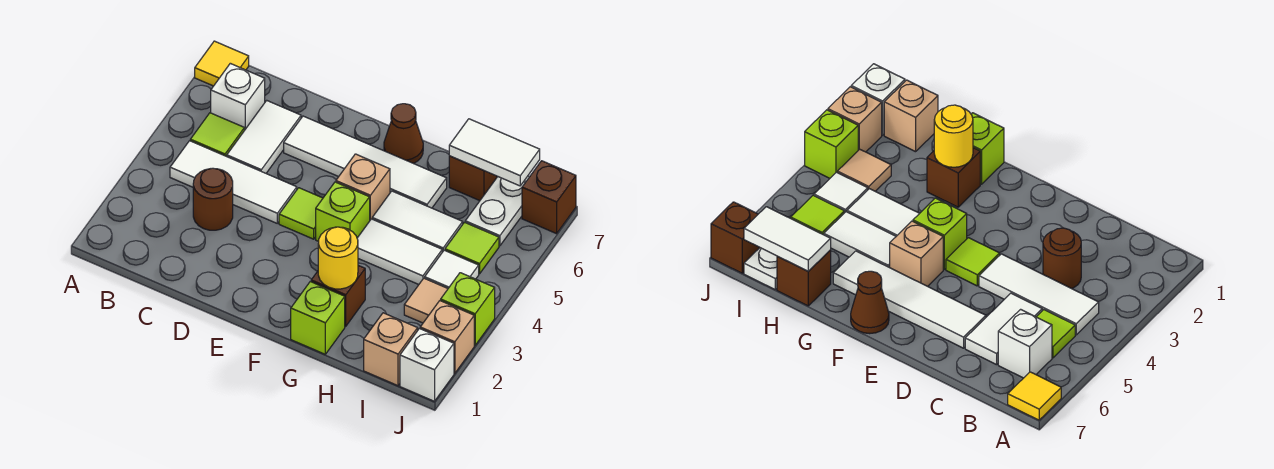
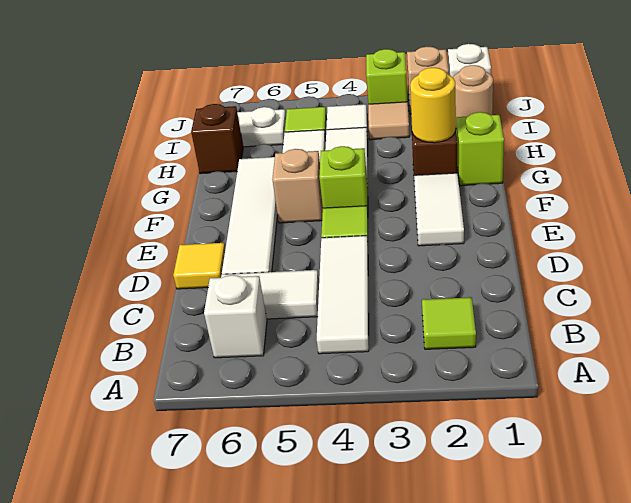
yellow tile A7 level 1 -> yellow tile D7 level 1
lime tile B5 level 1 -> lime tile B2 level 1
brown round brick C3 level 1 -> none
brown cone F7 level 1 -> none
white tile H7:I7 level 2 -> white tile E2:F2 level 1
tan brick I1 level 1 -> tan round brick I1 level 1
brown brick J7 level 1 -> none

